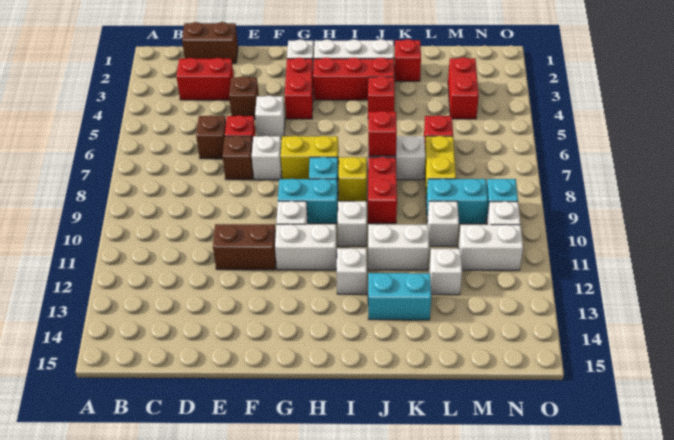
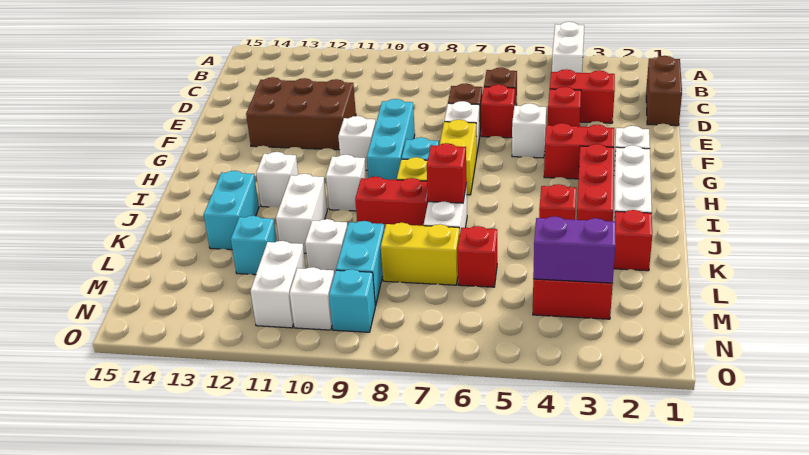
red brick C3:D3 level 1 -> red brick D3:D4 level 1
brown brick E4 level 1 -> red brick E4 level 1
brown brick E11:F11 level 1 -> brown brick E11:F13 level 1
cyan brick G9:H9 level 1 -> cyan brick F9:H9 level 1
white brick G11:H11 level 1 -> white brick A4:B4 level 1
white brick L12 level 1 -> cyan brick L12 level 1
none -> purple brick M3:M4 level 2

